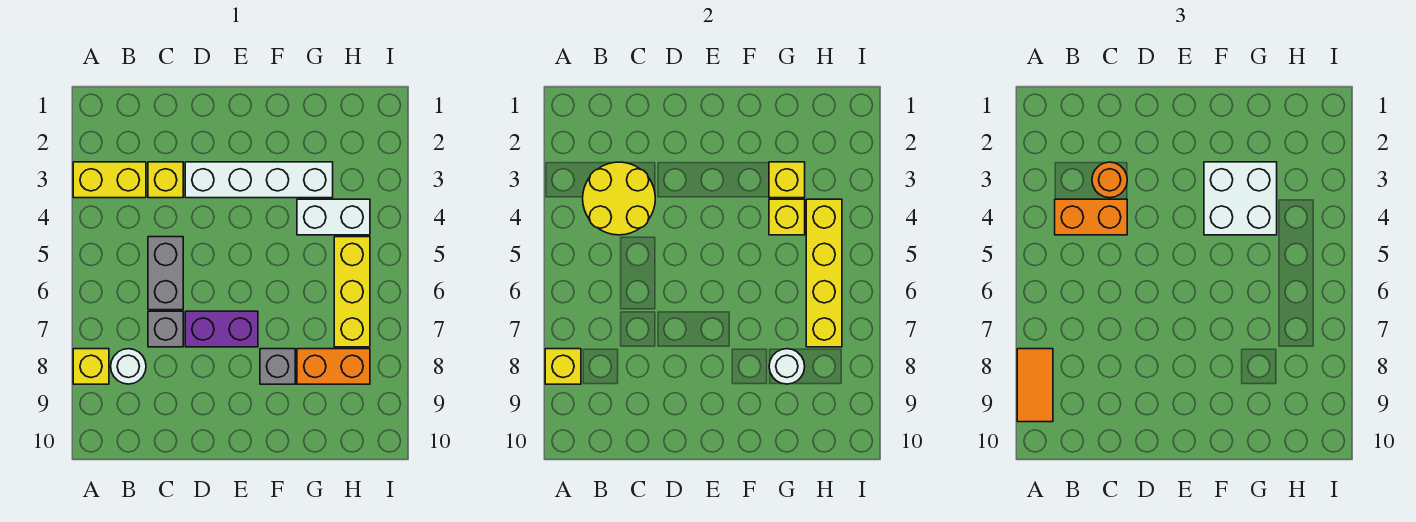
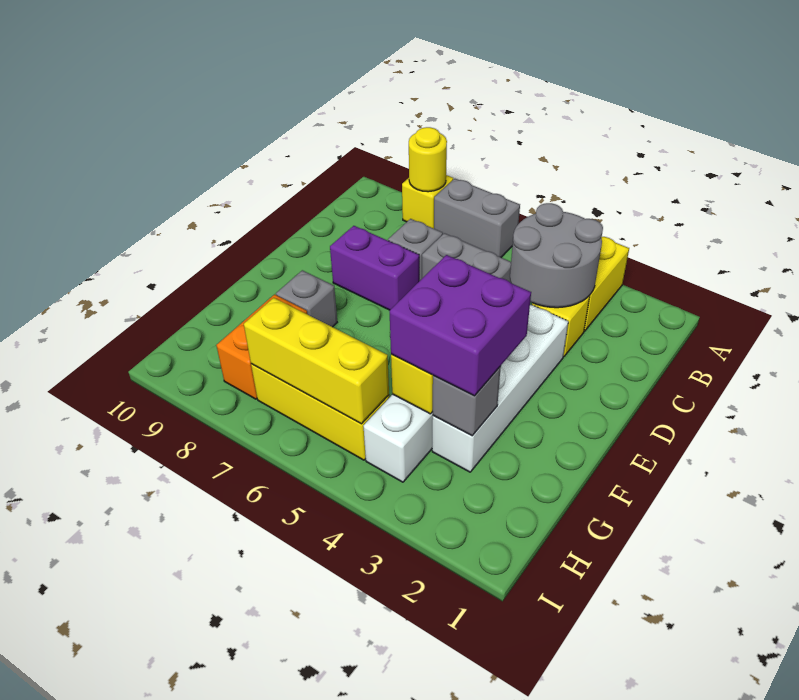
none -> grey brick A6:A7 level 1
yellow brick A8 level 2 -> yellow round brick A8 level 2
orange tile A8:A9 level 3 -> none
yellow round brick B3:C4 level 2 -> grey round brick B3:C4 level 2
orange brick B4:C4 level 3 -> none
white round brick B8 level 1 -> none
orange round brick C3 level 3 -> none
purple brick D7:E7 level 1 -> purple brick D7:D8 level 1
white brick F3:G4 level 3 -> purple brick F3:G4 level 3
yellow brick G3 level 2 -> grey brick G3 level 2
white round brick G8 level 2 -> none
yellow brick H4:H7 level 2 -> yellow brick H5:H7 level 2

